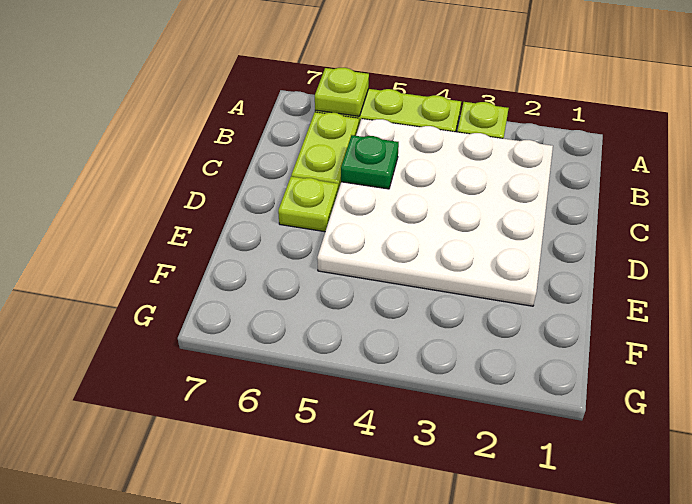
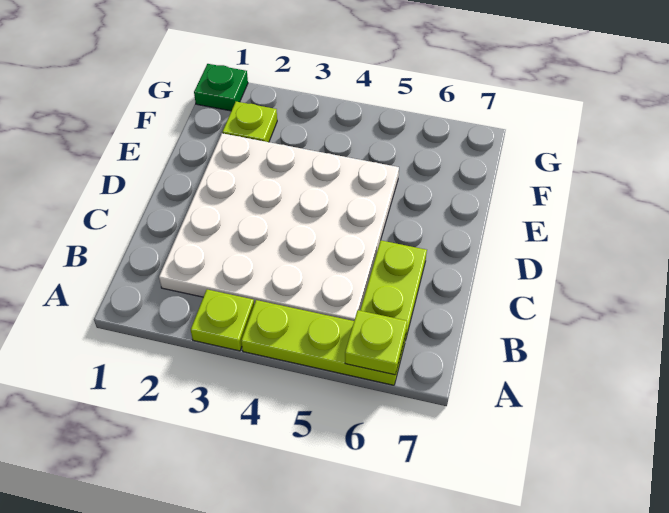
green plate C5 level 2 -> green plate G1 level 1
lime plate D6 level 1 -> lime plate F2 level 1

